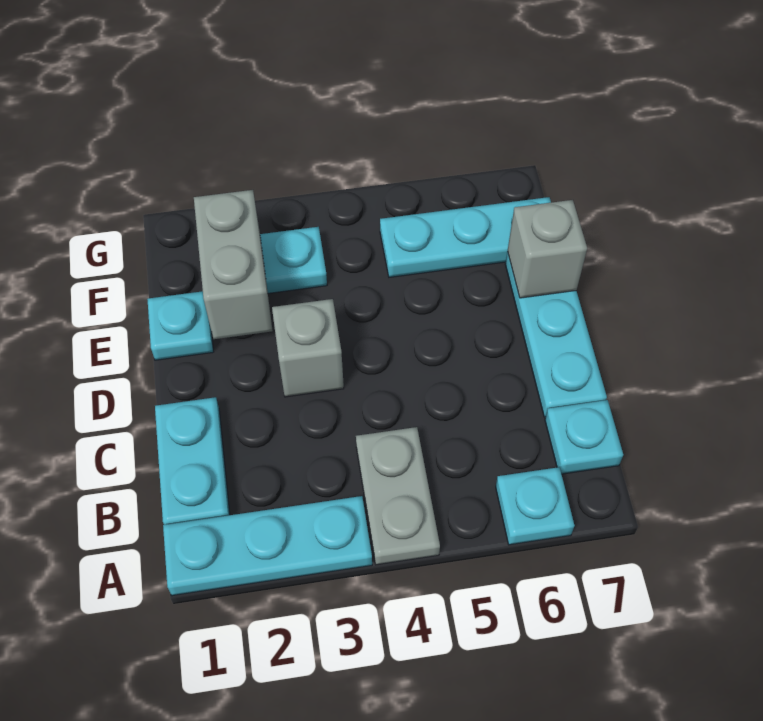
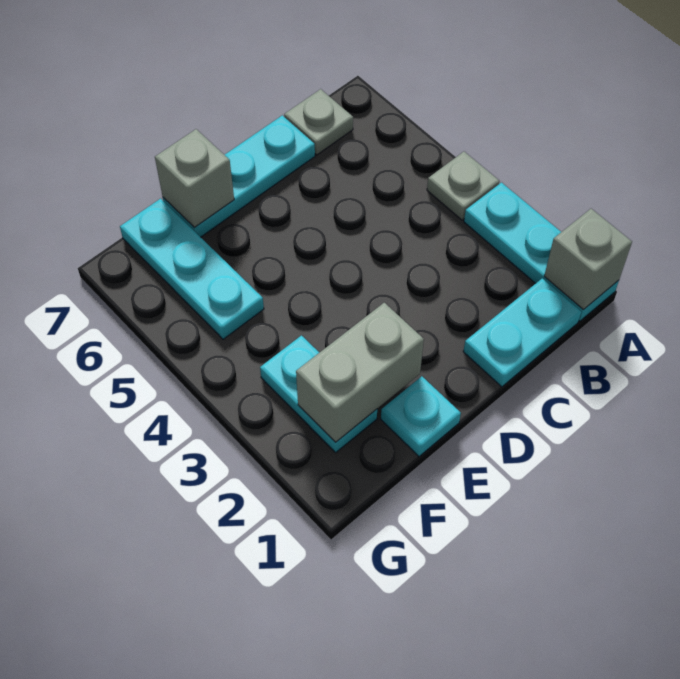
grey plate A4:B4 level 1 -> grey plate A4 level 1
cyan plate A6 level 1 -> none
cyan plate B7 level 1 -> grey plate B7 level 1
grey brick D3 level 1 -> grey brick A1 level 2

